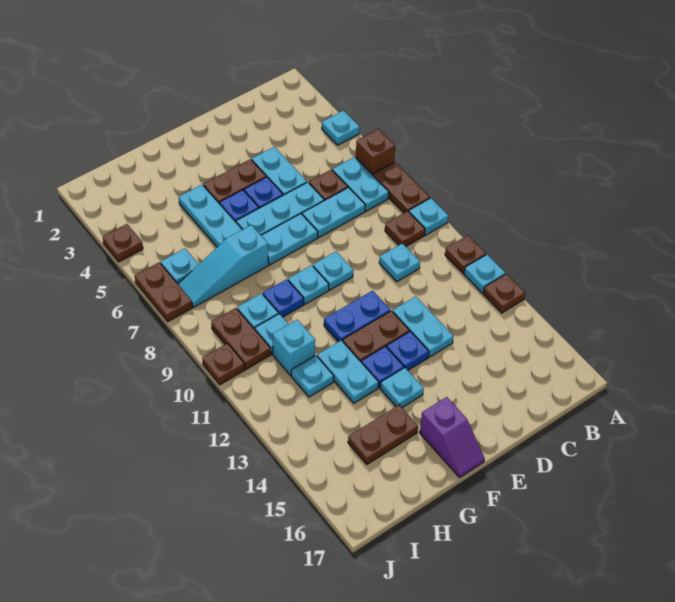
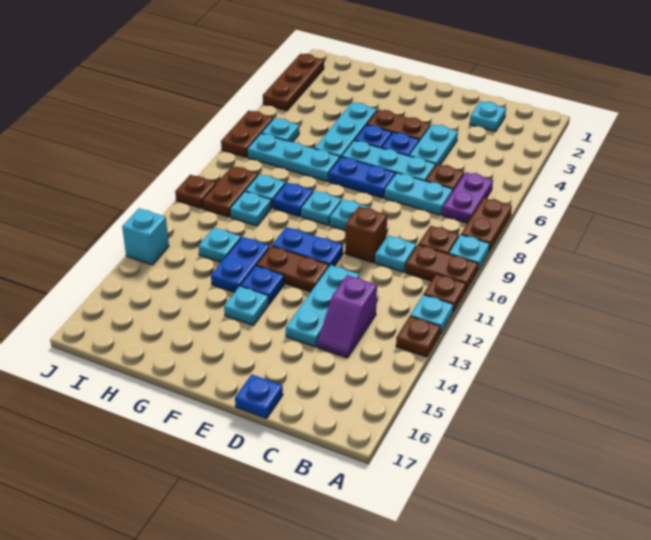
cyan plate A4 level 1 -> cyan plate C2 level 1
brown brick A6 level 1 -> brown brick D10 level 1
cyan plate B6:B7 level 1 -> purple plate B6:B7 level 1
cyan plate D12:D13 level 1 -> cyan plate D12:D14 level 1
cyan plate E7:F7 level 1 -> blue plate E7:F7 level 1
blue plate E13 level 1 -> blue plate D17 level 1
purple slope F16:F17 level 1 top 16 -> purple slope C13:C14 level 1 top 13
cyan slope G7:I7 level 1 top G -> cyan plate G7:I7 level 1
cyan plate G12:G13 level 1 -> blue plate G12:G13 level 1
brown plate G15:H15 level 1 -> brown plate A10:B10 level 1
cyan brick H11 level 1 -> cyan brick J13 level 1
brown plate J4 level 1 -> brown plate J2:J4 level 1

